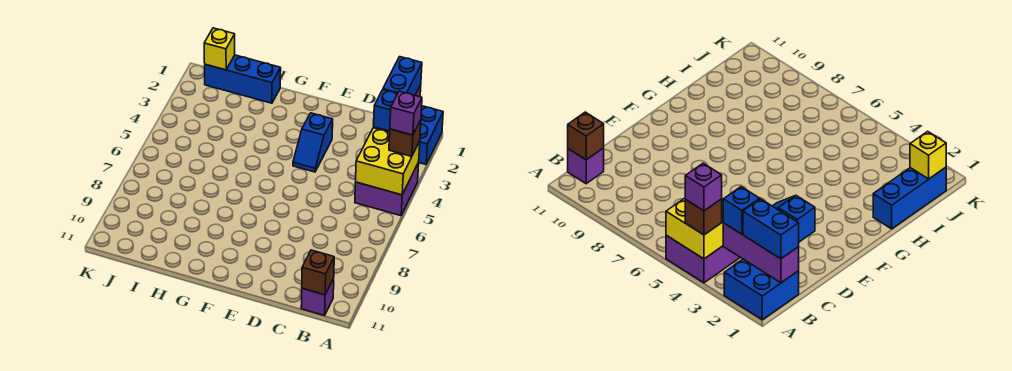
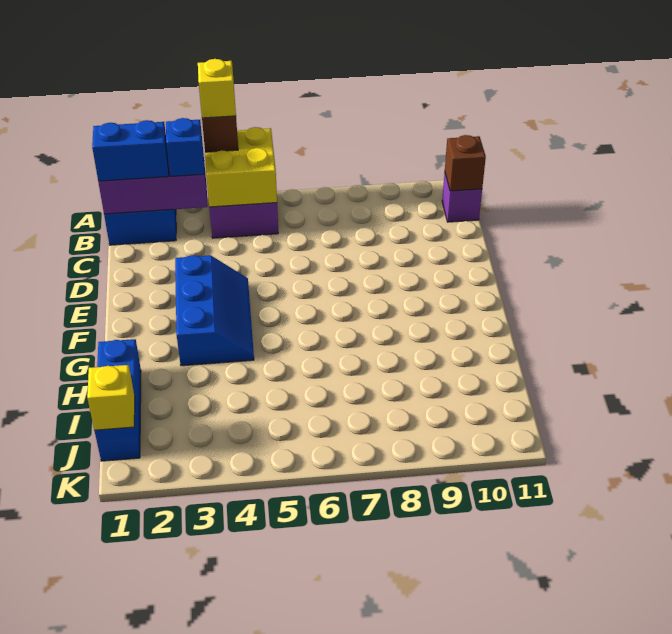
purple brick A4 level 4 -> yellow brick A4 level 4
blue slope E3:E4 level 1 top 3 -> blue slope E3:G4 level 1 top 3

